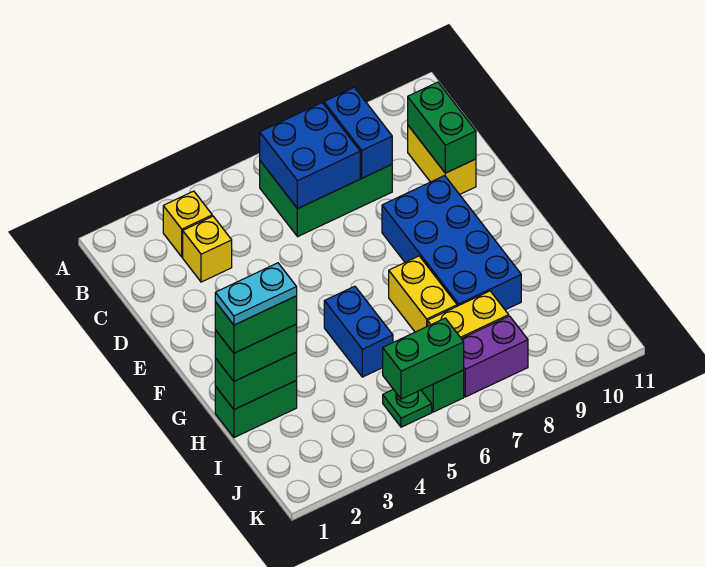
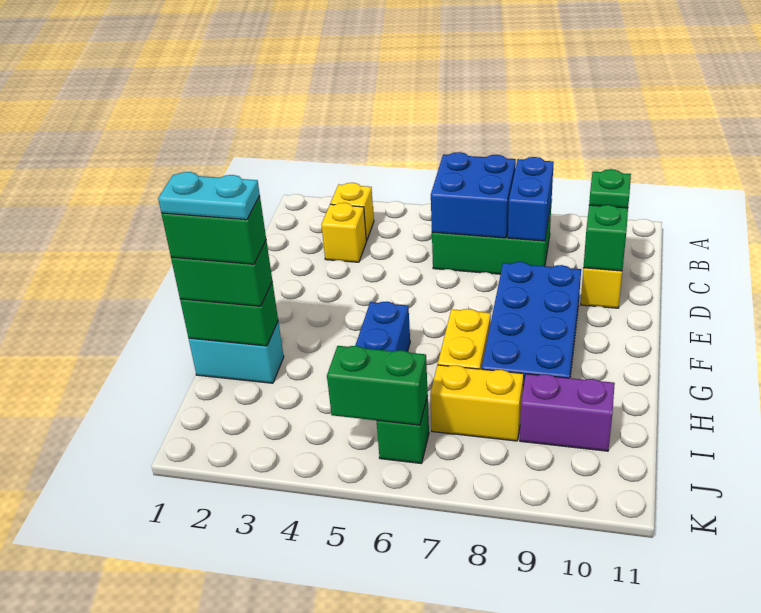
green brick H1:H2 level 1 -> cyan brick H1:H2 level 1
green plate J5 level 1 -> green plate C10 level 3
purple brick J7:J8 level 1 -> purple brick I9:I10 level 1

